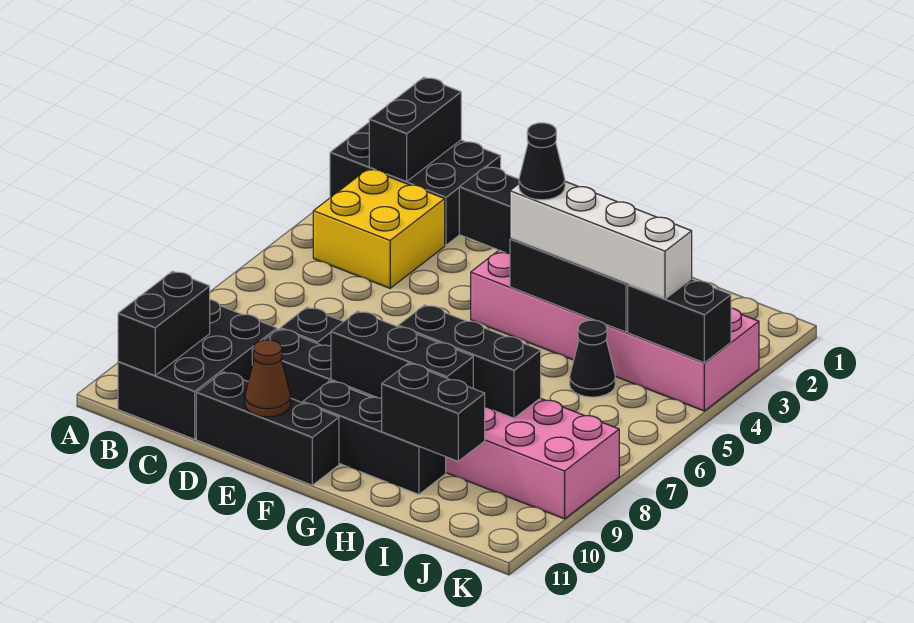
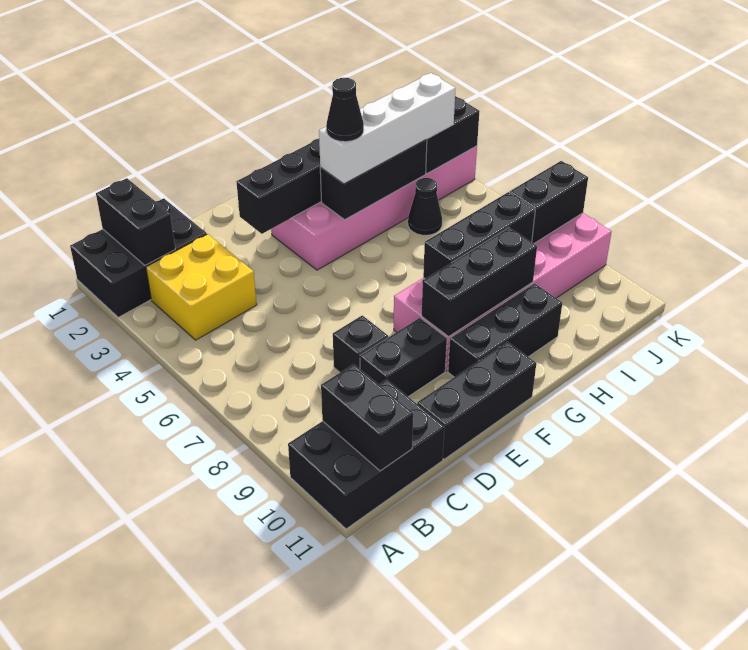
black brick B9:C11 level 1 -> black brick A10:C11 level 1
brown cone E11 level 2 -> none
black brick H10:I10 level 2 -> black brick J8:K8 level 2

